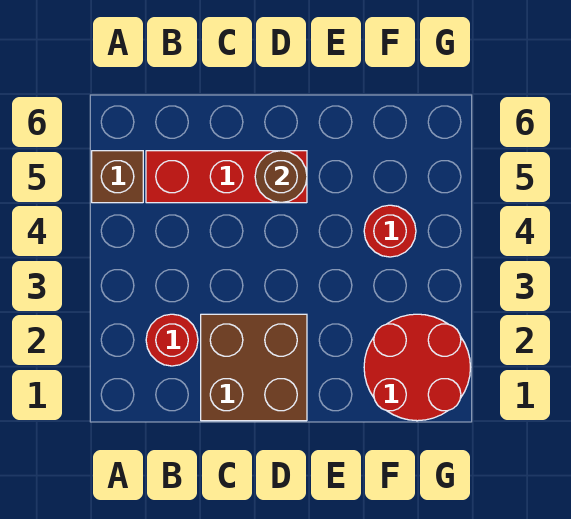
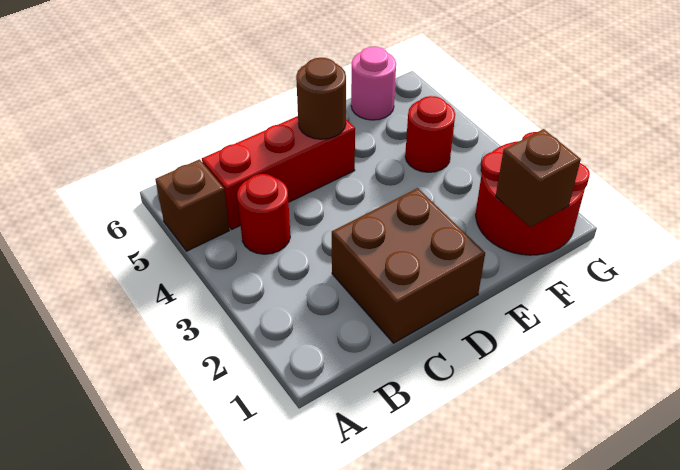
red round brick B2 level 1 -> red round brick B4 level 1
none -> brown brick F1 level 2
none -> pink round brick F6 level 1

